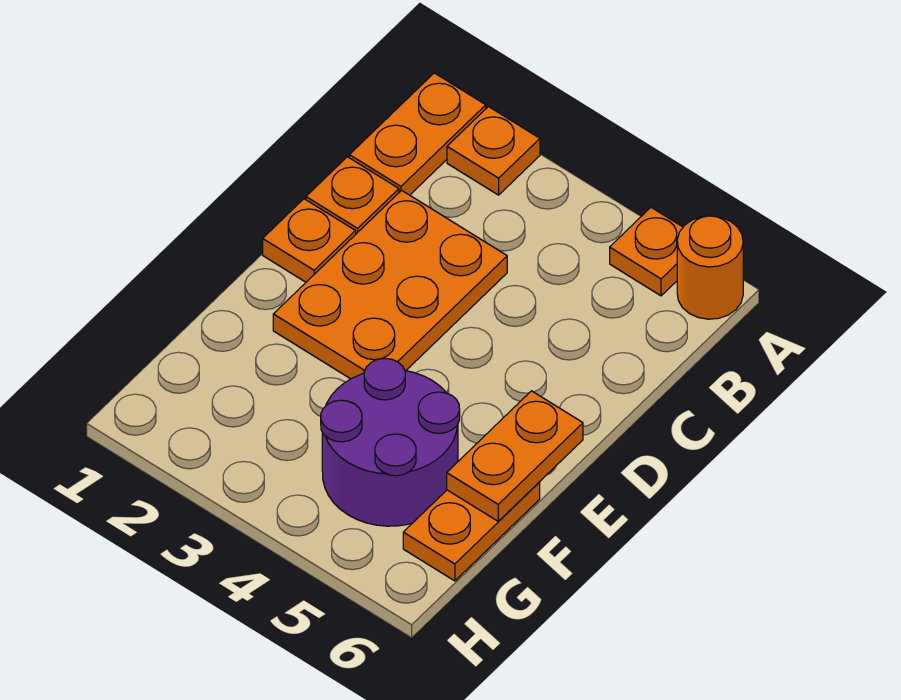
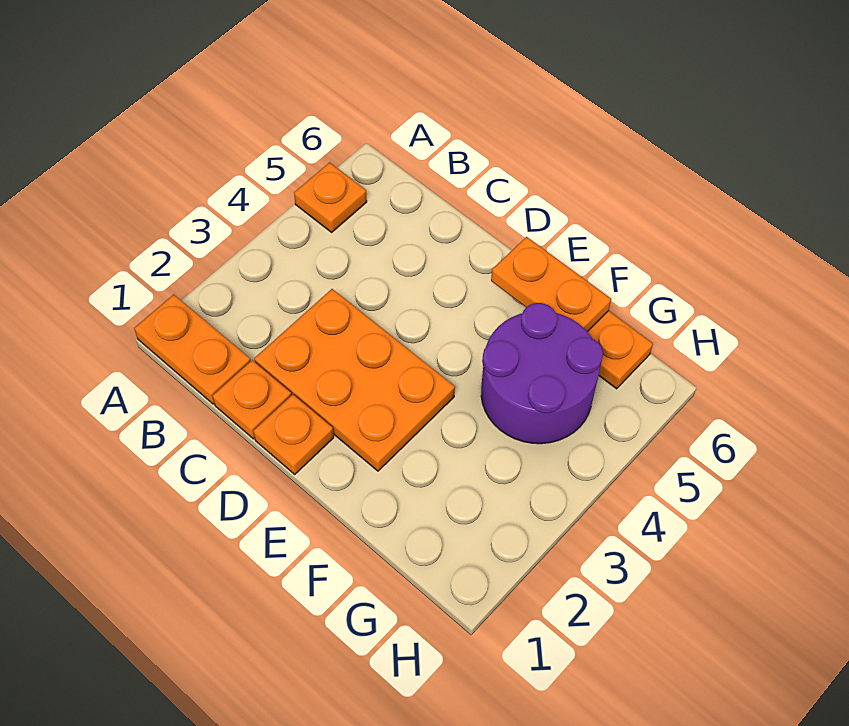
orange plate A2 level 1 -> none
orange round brick A6 level 1 -> none

